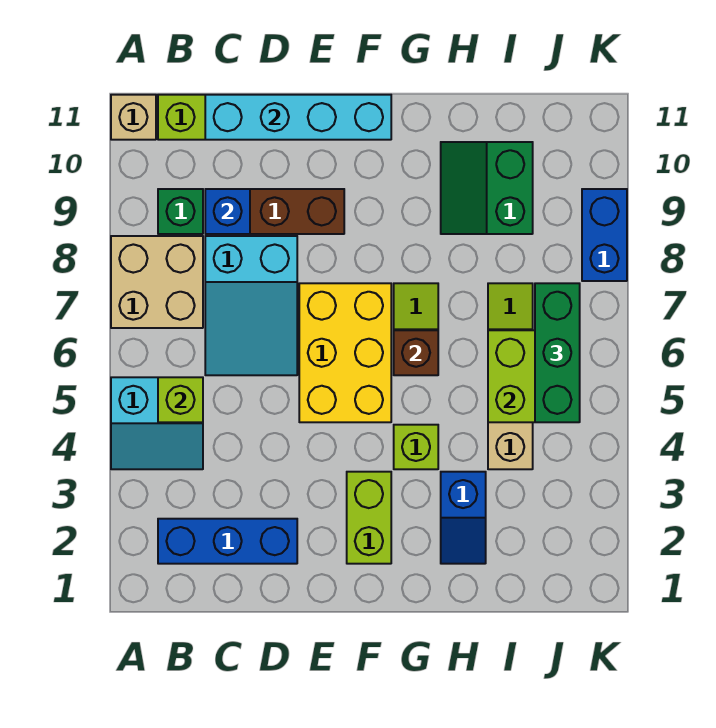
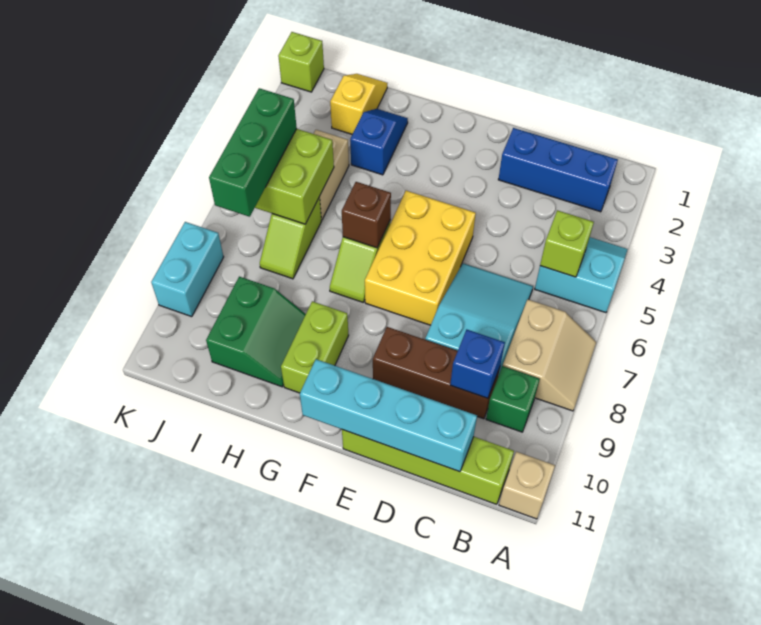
tan brick A7:B8 level 1 -> tan slope A7:B8 level 1 top B
lime brick F2:F3 level 1 -> lime brick G9:G10 level 1
lime brick G4 level 1 -> lime brick K1 level 1
none -> yellow slope I1:I2 level 1 top 2
blue brick K8:K9 level 1 -> cyan brick K8:K9 level 1

